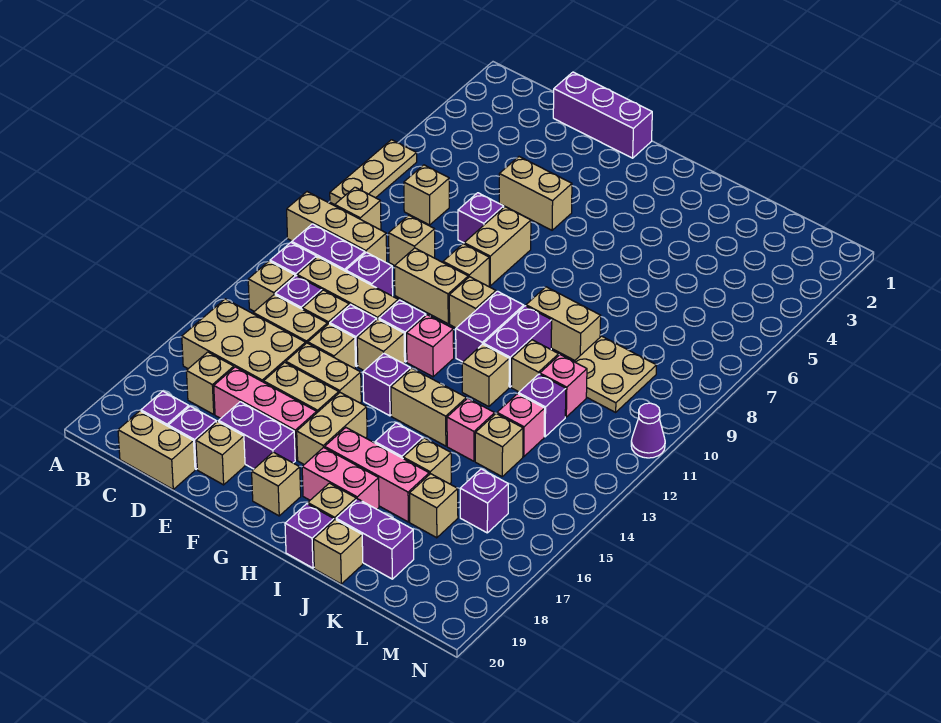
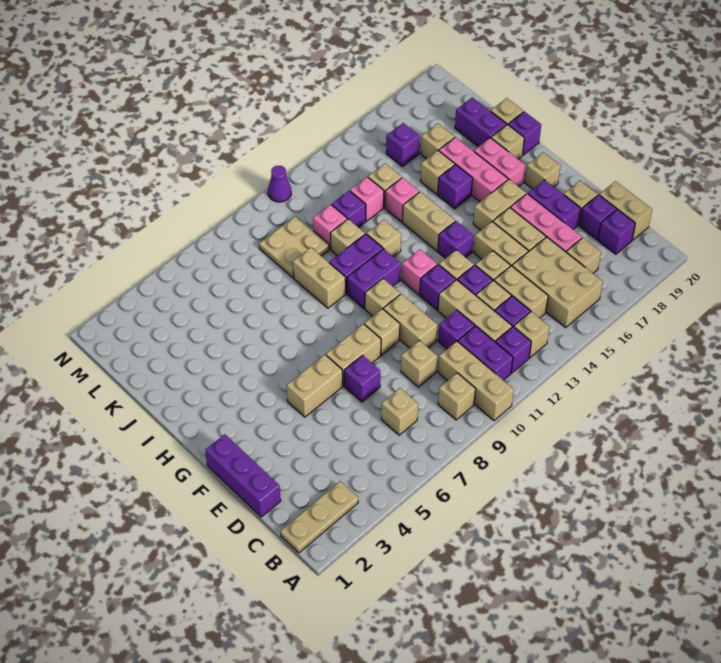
tan plate A6:A8 level 1 -> tan plate B1:B3 level 1
tan brick E5:F5 level 1 -> tan brick F5:F6 level 1

